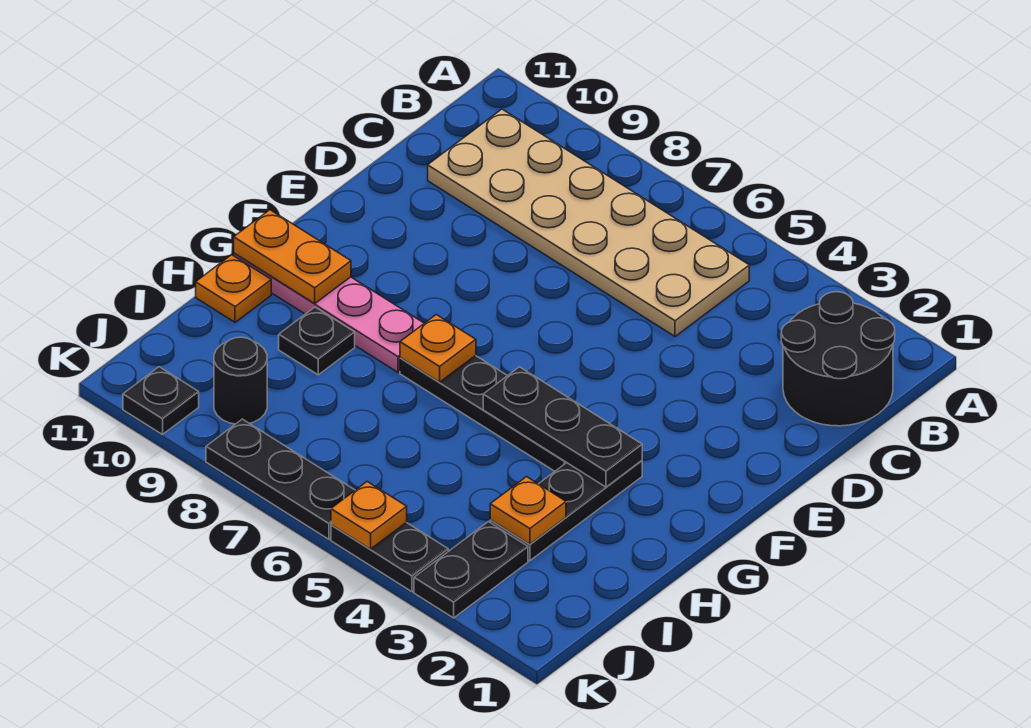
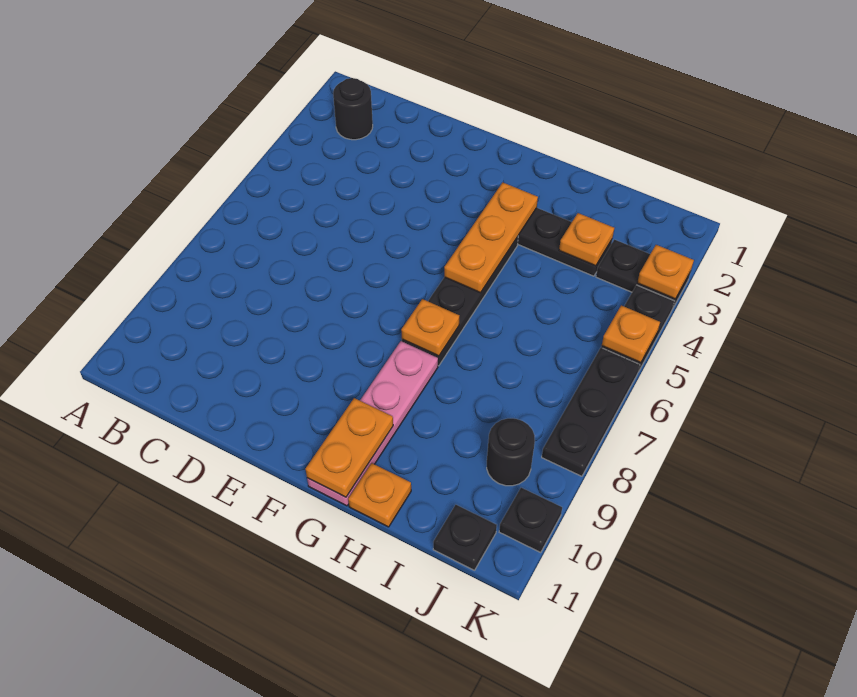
black round brick B1:C2 level 1 -> black round brick B2 level 1
tan plate B5:C10 level 1 -> none
black plate G3:G5 level 2 -> orange plate G3:G5 level 2
black plate H9 level 1 -> black plate J11 level 1
none -> orange plate K3 level 2

